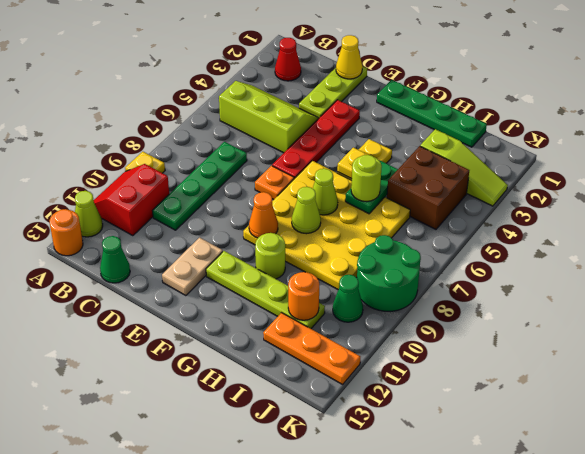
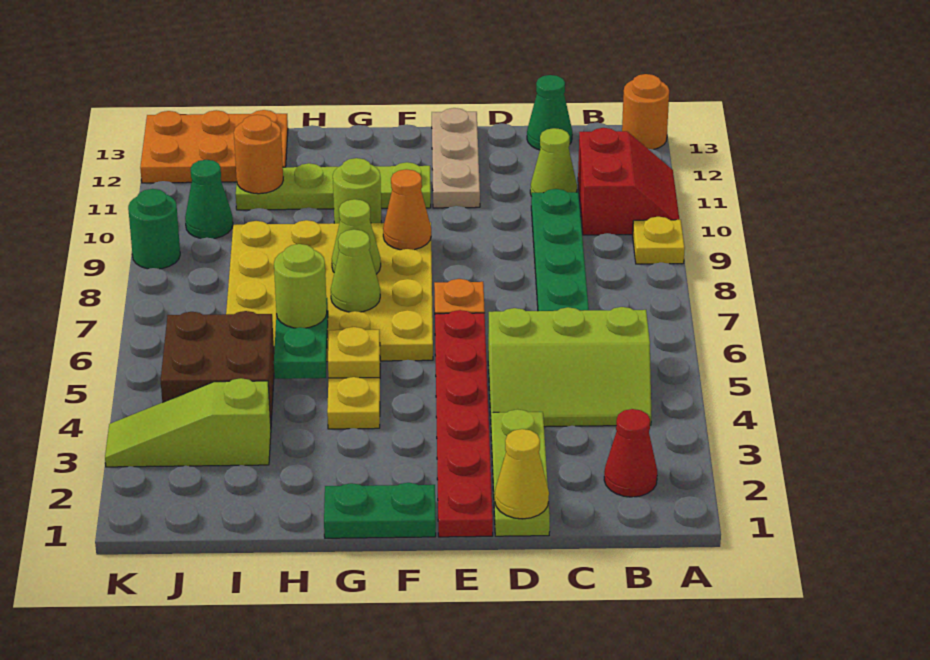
lime cone A12 level 1 -> lime cone C11 level 1
red plate E3:E6 level 1 -> red plate E1:E6 level 1
tan plate E11:E12 level 1 -> tan plate E11:E13 level 1
green plate F1:I1 level 1 -> green plate F1:G1 level 1
orange plate I12:K12 level 1 -> orange plate I12:K13 level 1
green round brick J8:K9 level 1 -> green round brick K9 level 1

